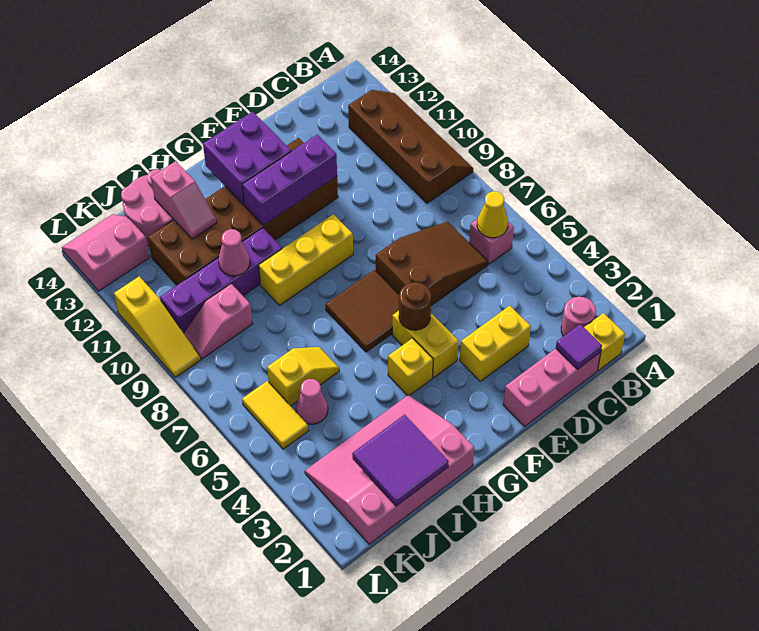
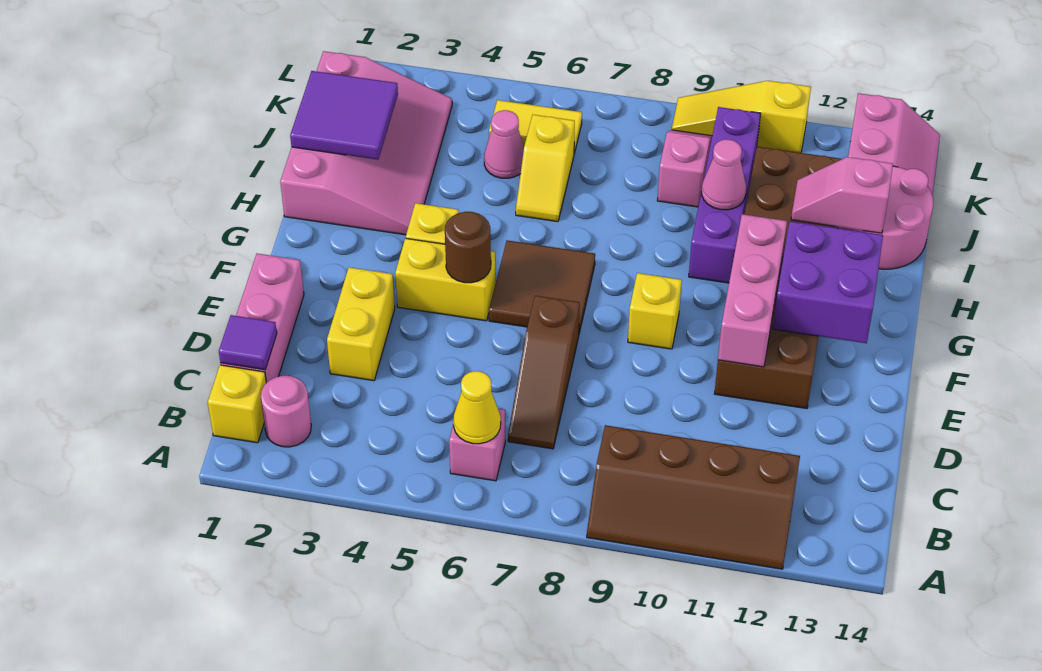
brown slope C6:E7 level 1 top E -> brown slope C7:E7 level 1 top E
purple brick E11:G11 level 2 -> pink brick E11:G11 level 2
yellow brick F9:H9 level 1 -> yellow brick F9 level 1

